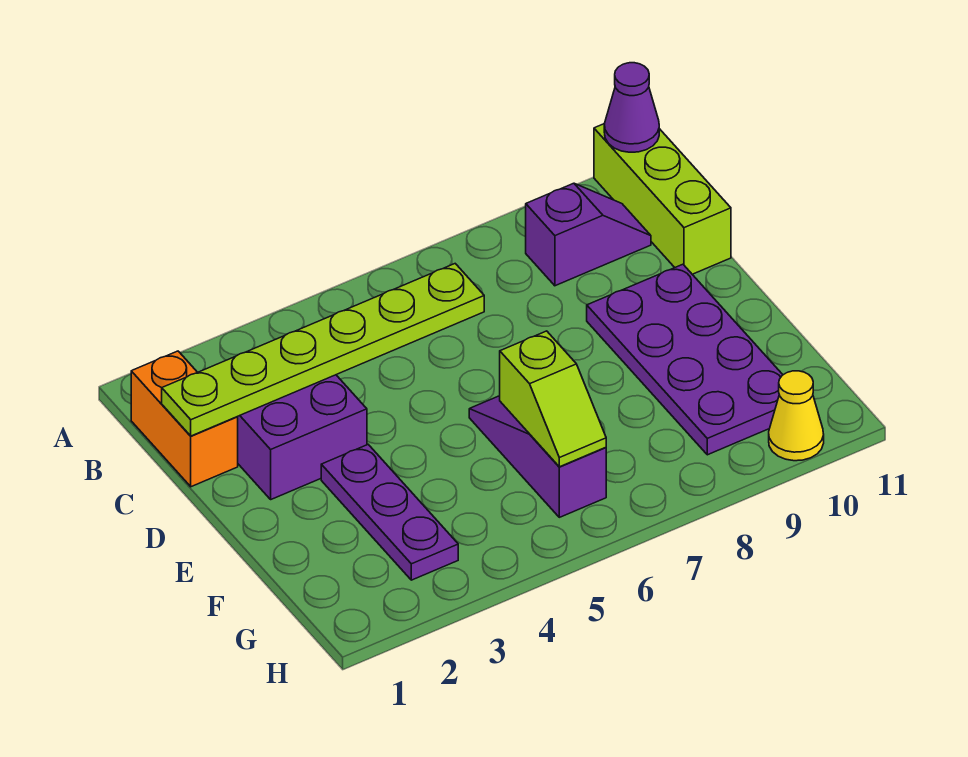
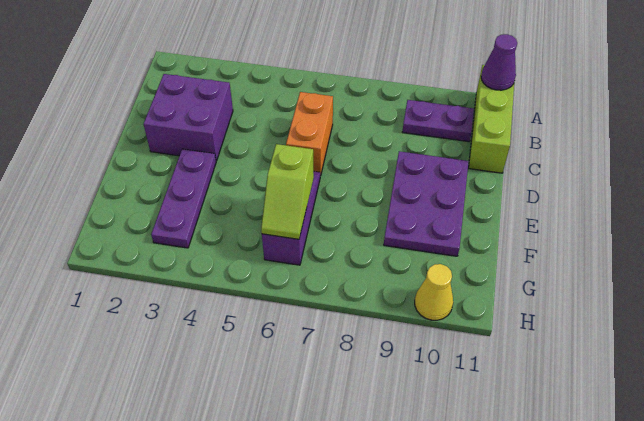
orange brick B1:C1 level 1 -> orange brick C6:D6 level 1
purple slope B9:B10 level 1 top 9 -> purple plate B9:B10 level 1
lime plate C1:C6 level 2 -> none
purple plate D9:G10 level 1 -> purple plate D9:F10 level 1

